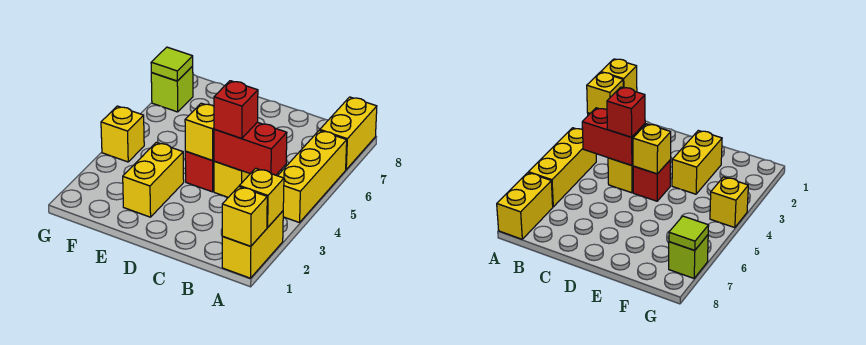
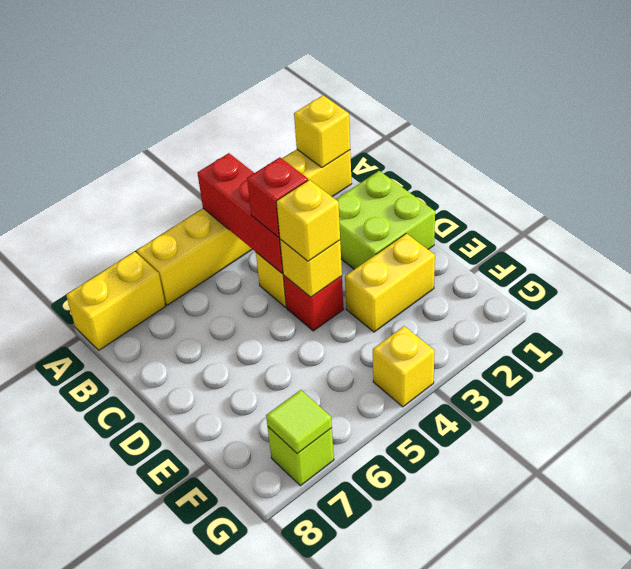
yellow brick A2 level 2 -> yellow brick D4 level 3
red brick B4:C4 level 2 -> red brick A4:C4 level 2
none -> lime brick C1:D2 level 1

